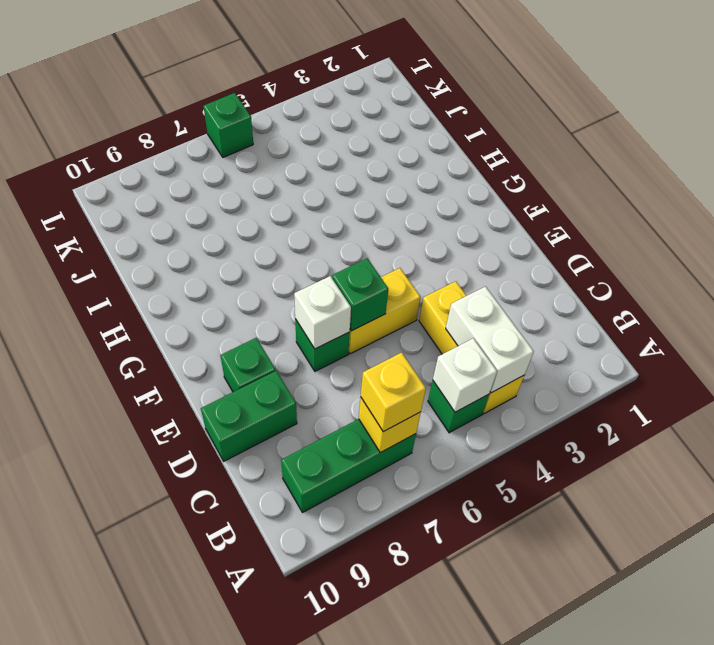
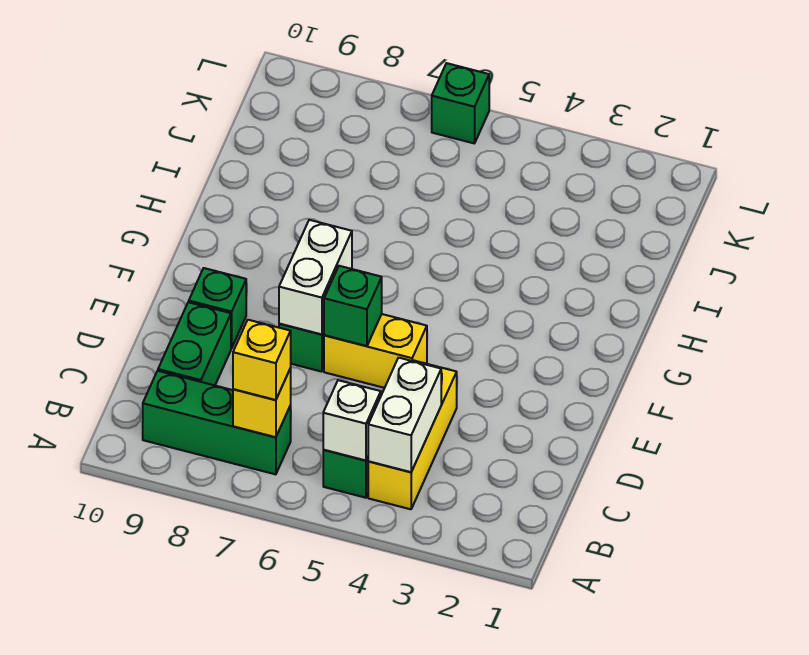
green brick D9:D10 level 1 -> green brick C9:D9 level 1
white brick E7 level 2 -> white brick E7:F7 level 2

